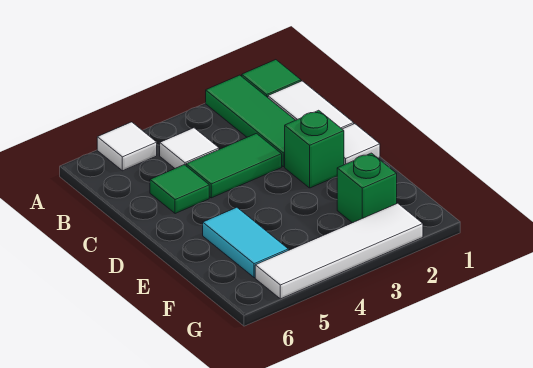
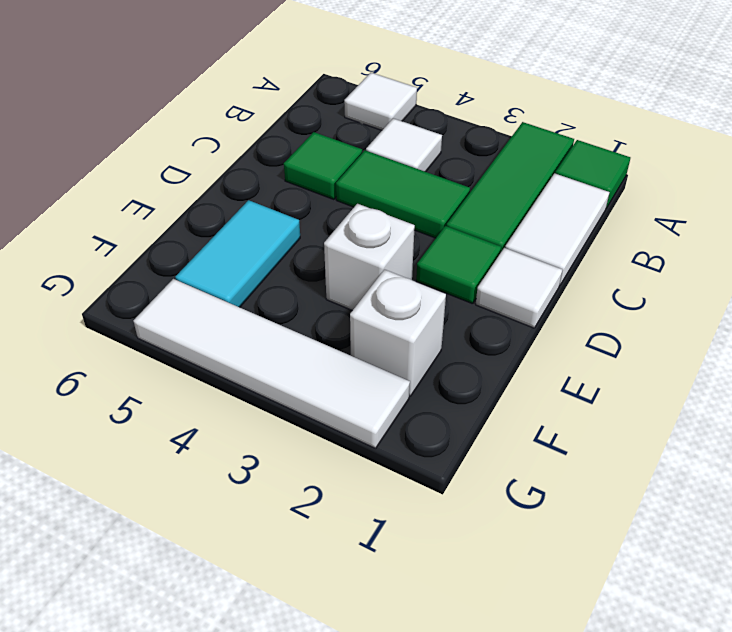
green brick D2 level 1 -> green tile D2 level 1
none -> white brick E3 level 1
green brick F2 level 1 -> white brick F2 level 1

